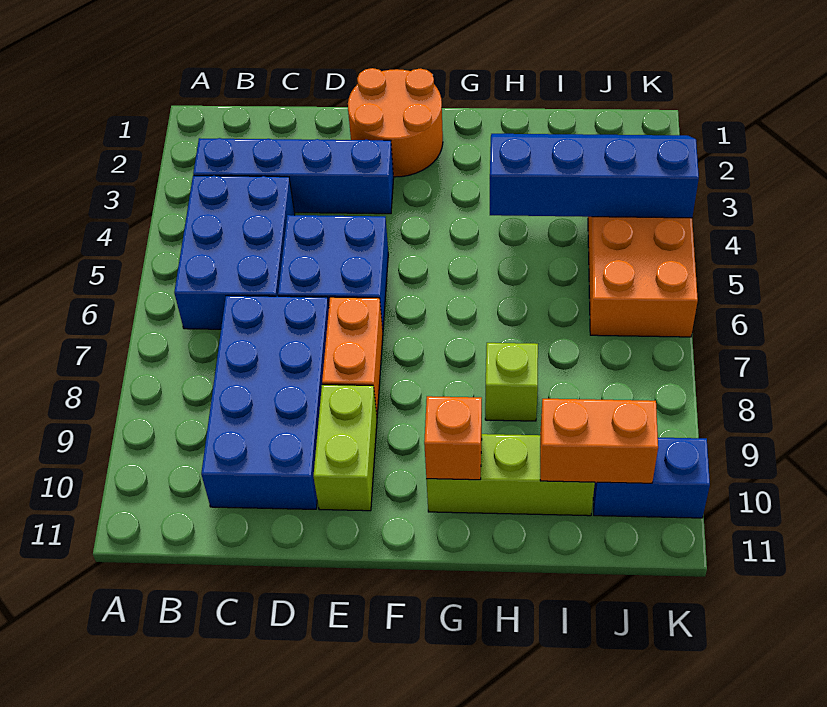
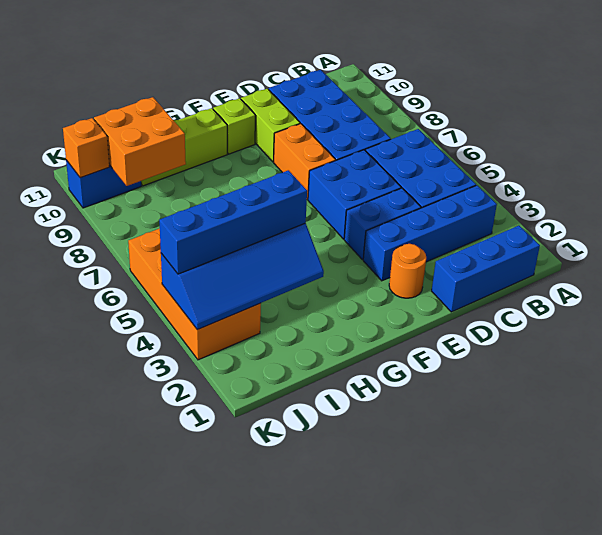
none -> blue brick B1:D1 level 1
none -> blue brick D4:E4 level 1
orange round brick E1:F2 level 1 -> orange round brick E2 level 1
orange brick G10 level 2 -> orange brick K10 level 2
none -> blue brick H4:K4 level 3
lime brick H8 level 1 -> lime brick F10 level 1
orange brick I10:J10 level 2 -> orange brick I9:J10 level 2

